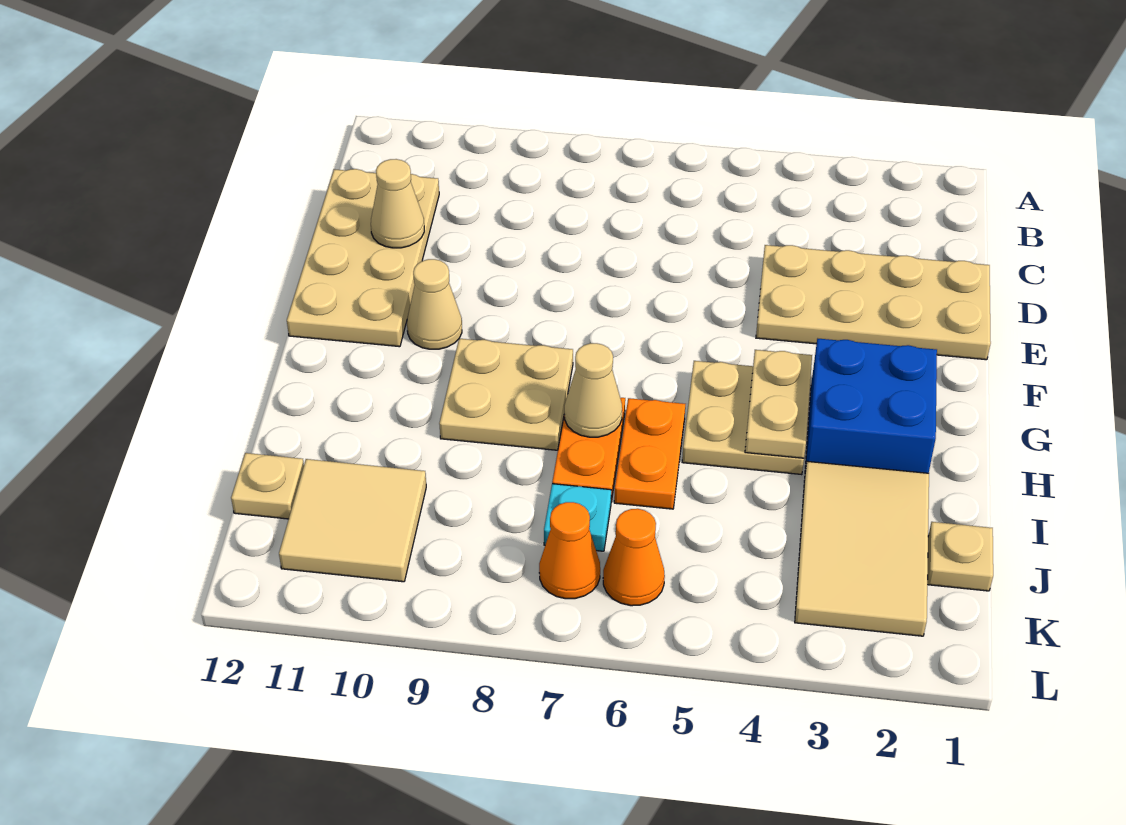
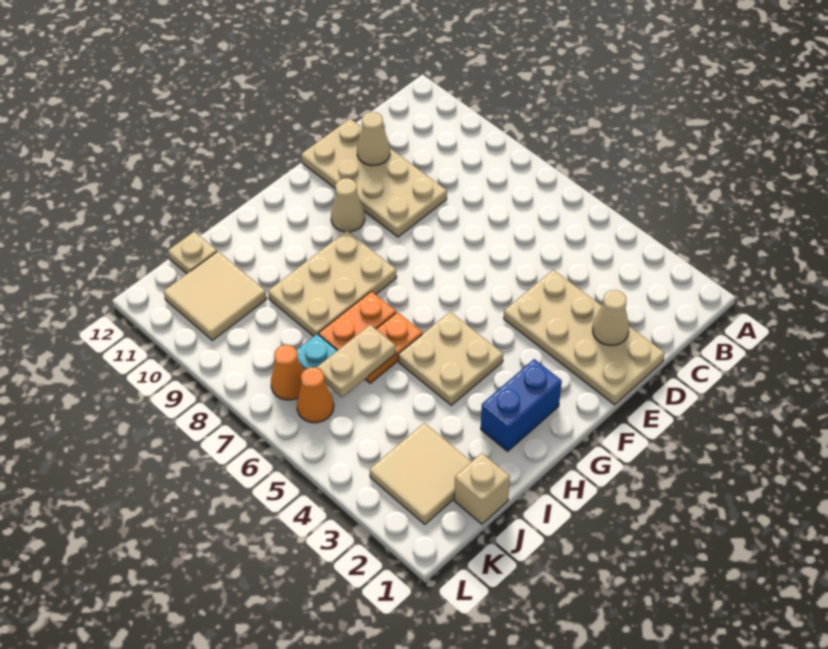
tan plate C11:F12 level 1 -> tan plate D9:E12 level 1
blue brick G2:H3 level 1 -> blue brick G2:H2 level 1
tan plate G4:H4 level 2 -> tan plate I6:J6 level 2
tan plate G8:H9 level 1 -> tan plate G8:I9 level 1
tan cone H7 level 2 -> tan cone D2 level 2
tan tile I2:K3 level 1 -> tan tile J2:K3 level 1
tan plate J1 level 1 -> tan brick J1 level 1

